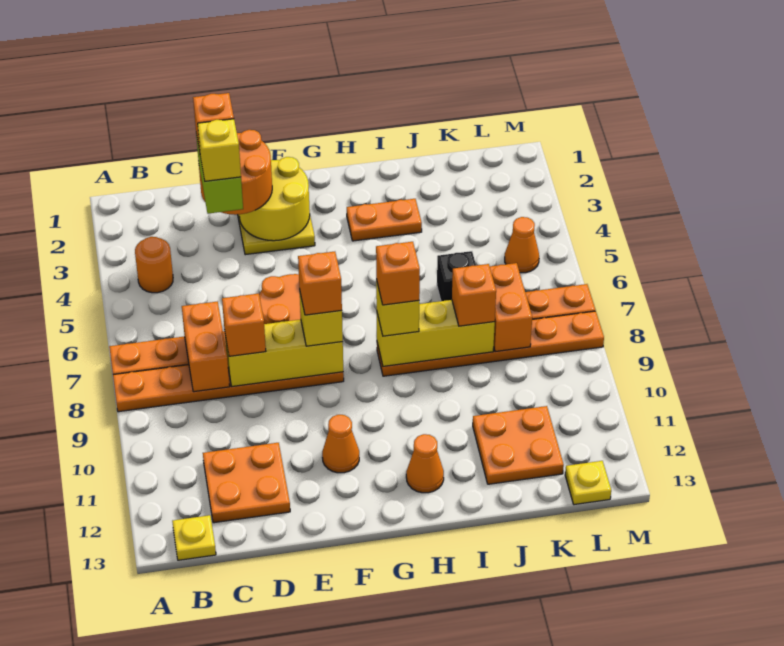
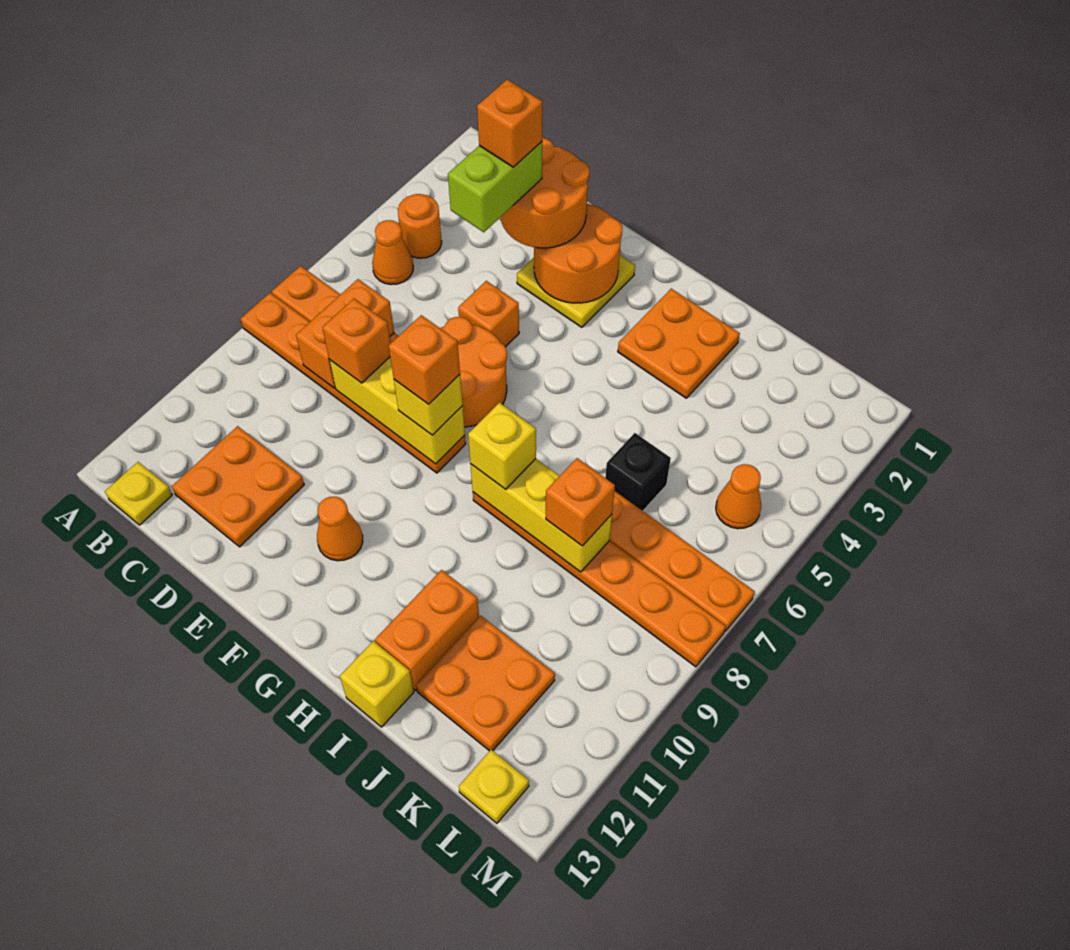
yellow brick D4 level 5 -> yellow brick I13 level 1
yellow round brick E2:F3 level 2 -> orange round brick E2:F3 level 2
orange plate H3:I3 level 1 -> orange plate H2:I3 level 1
orange brick H8 level 4 -> orange brick E5 level 1
orange cone H12 level 1 -> orange cone B5 level 1
orange brick K7:K8 level 2 -> orange brick I11:I12 level 1

